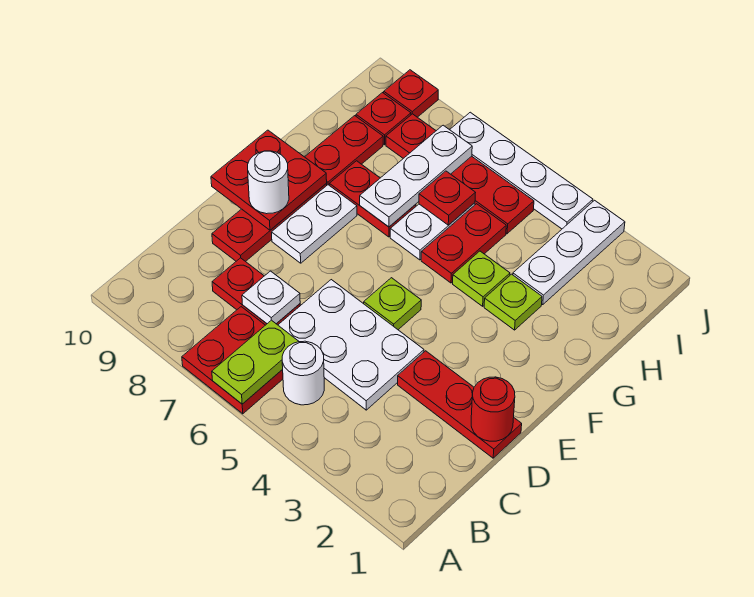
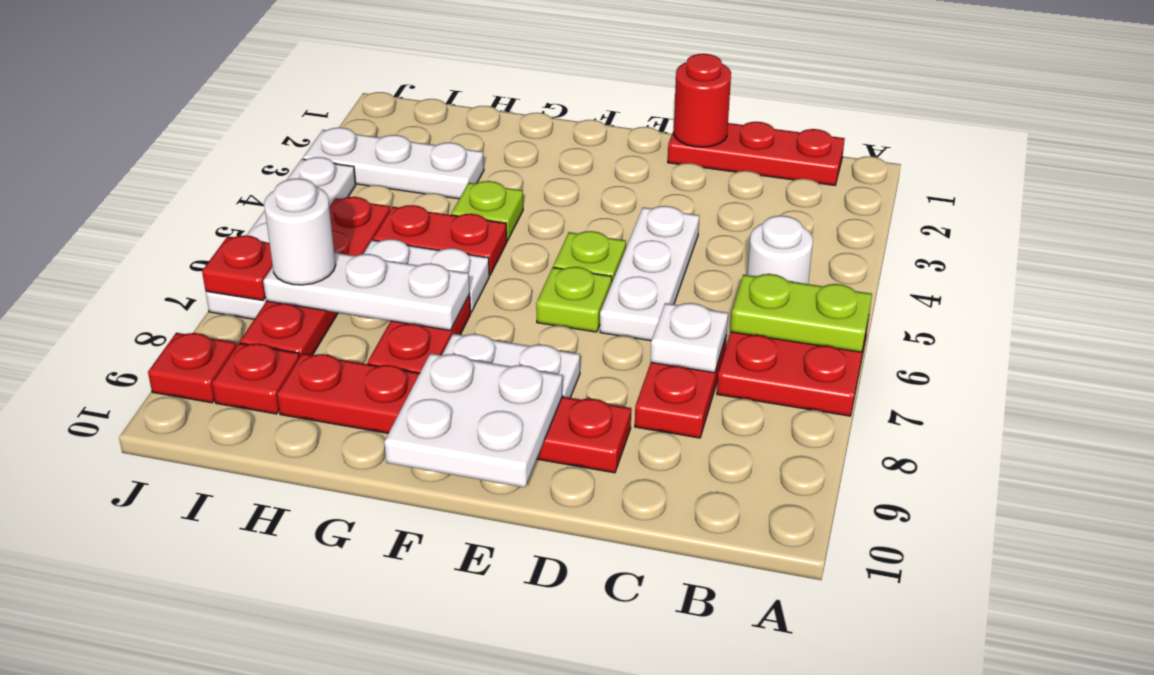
white plate C4:D6 level 1 -> white plate D4:D6 level 1
red plate D1:D3 level 1 -> red plate B1:D1 level 1
red plate E9:F10 level 2 -> white plate E9:F10 level 2
white round brick E9 level 3 -> white round brick I7 level 3
lime plate G3 level 1 -> lime plate E6 level 1
red plate H6 level 2 -> red plate J7 level 2

